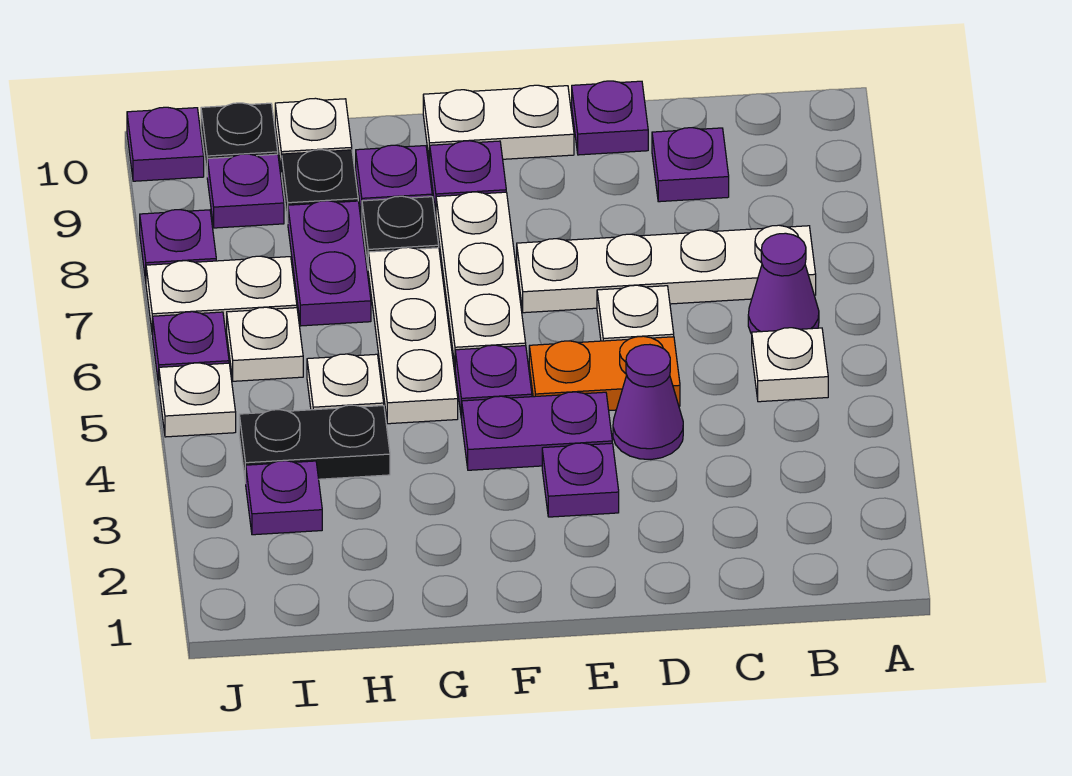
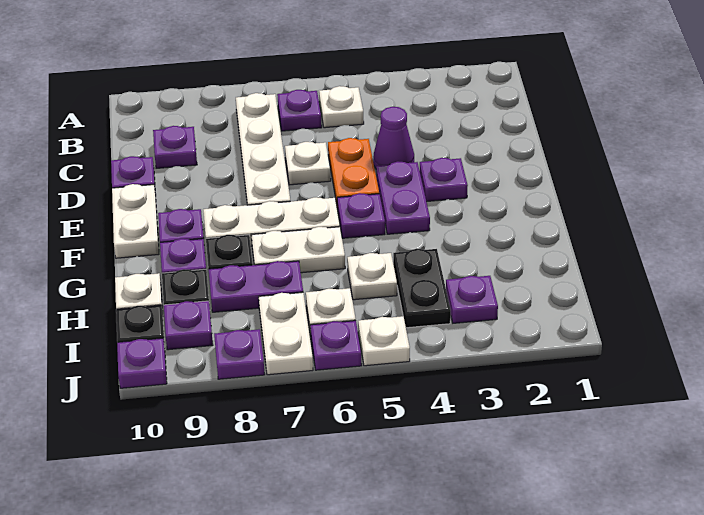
purple cone B6 level 1 -> purple plate B6 level 1
white plate G5:G7 level 1 -> white plate G6:G7 level 1

